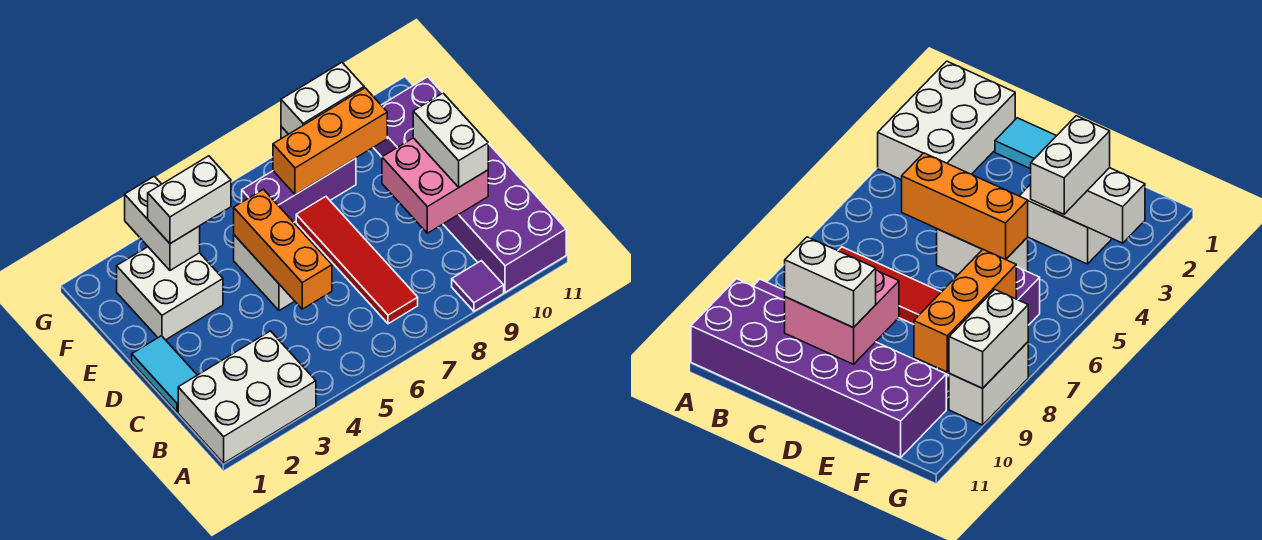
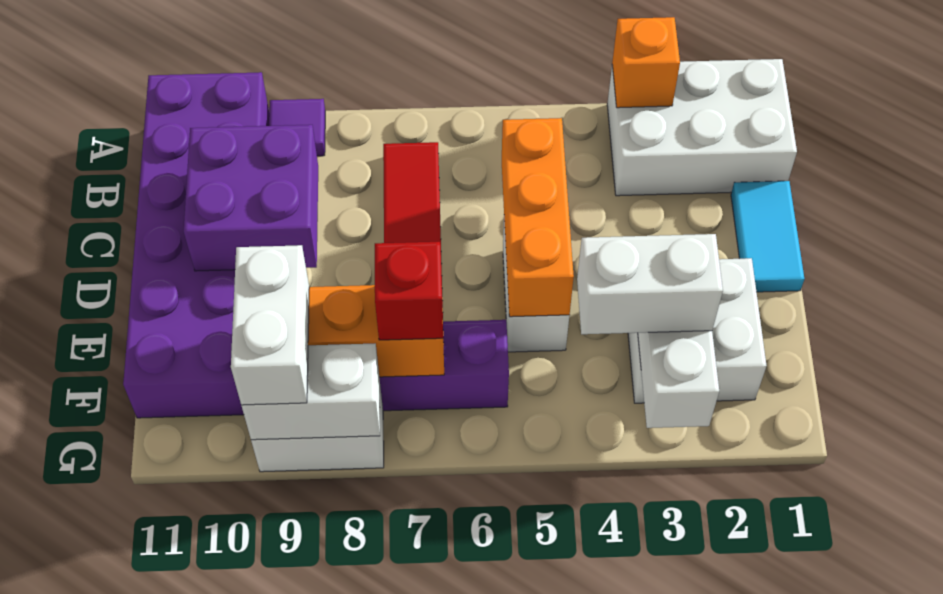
none -> orange brick A3 level 2
pink brick C9:D10 level 2 -> purple brick C9:D10 level 2
white brick C10:D10 level 3 -> white brick F9:G9 level 3
none -> red brick F7 level 3

